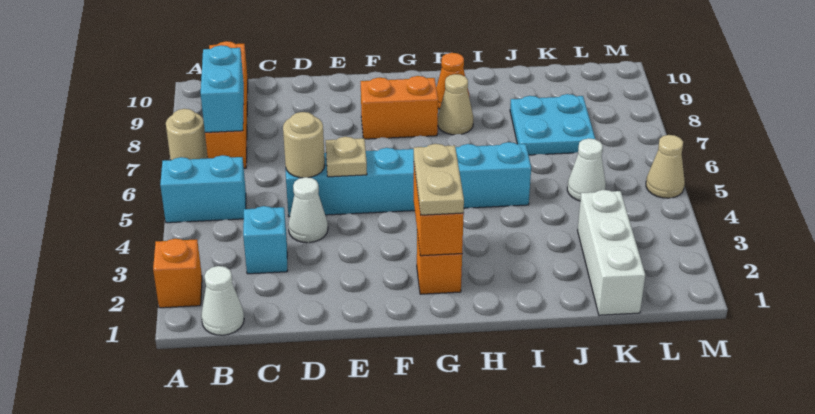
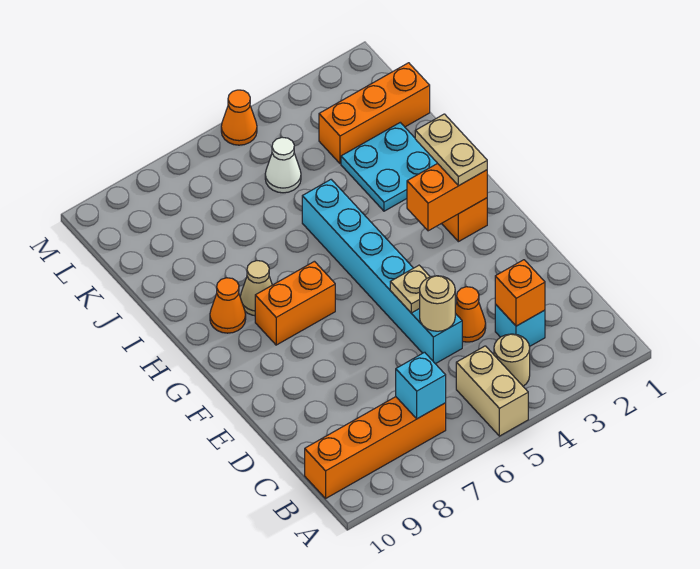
orange brick A2 level 1 -> orange brick C3 level 2
cyan brick A5:B5 level 1 -> tan brick A5:B5 level 1
tan round brick A7 level 1 -> tan round brick B4 level 1
white cone B1 level 1 -> none
cyan brick B7:B8 level 2 -> cyan brick B7 level 2
white cone D4 level 1 -> orange cone D4 level 1
orange brick F8:G8 level 1 -> orange brick G7:G8 level 1
tan plate G2:G3 level 3 -> tan plate G2:H2 level 3
cyan plate J7:K8 level 1 -> cyan plate I2:J3 level 1
white brick K1:K3 level 1 -> orange brick K1:K3 level 1
tan cone M5 level 1 -> orange cone M5 level 1

